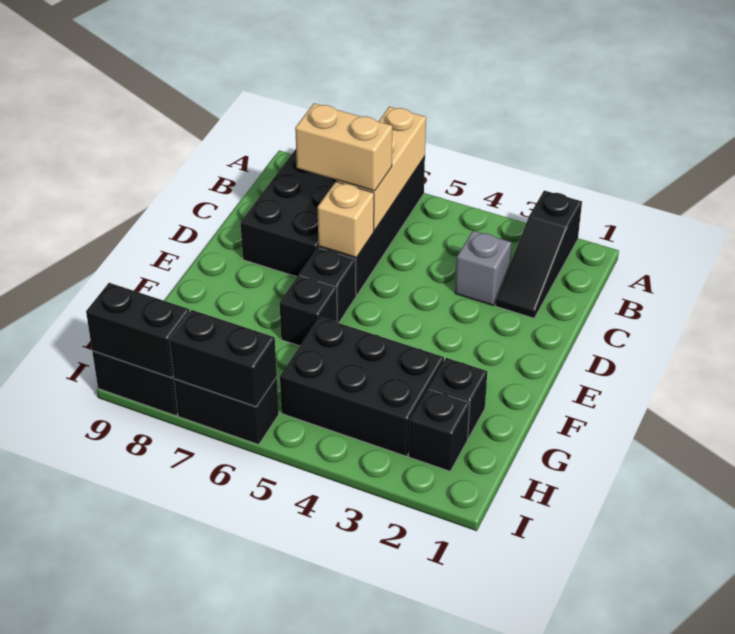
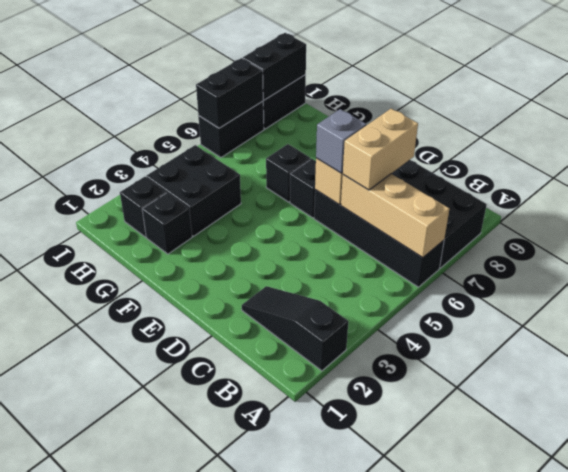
grey brick C3 level 1 -> grey brick D6 level 3
black brick G3:H5 level 1 -> black brick G3:H4 level 1

